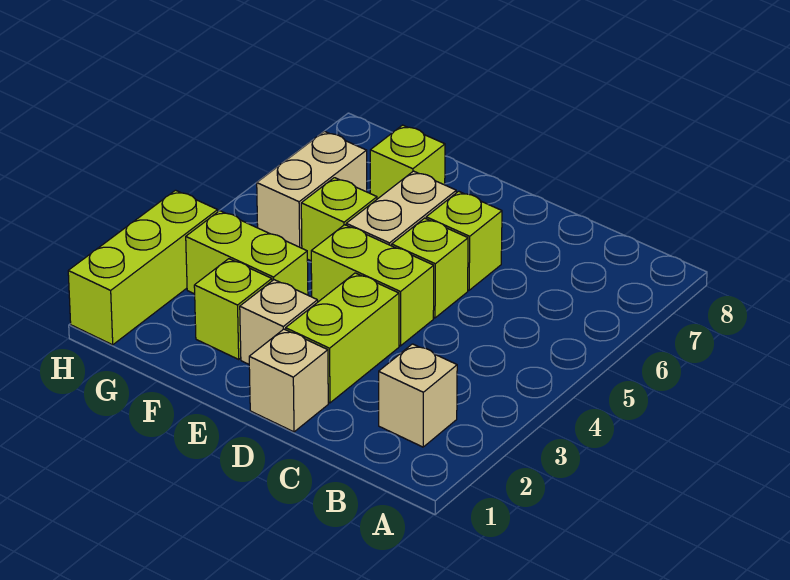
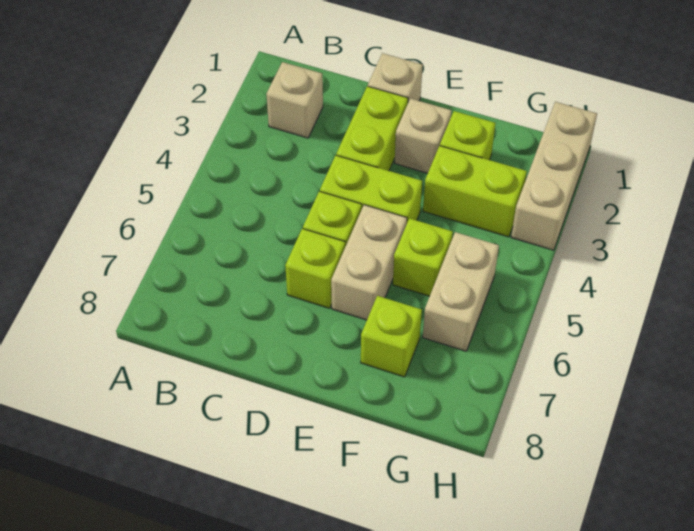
lime brick H1:H3 level 1 -> tan brick H1:H3 level 1

